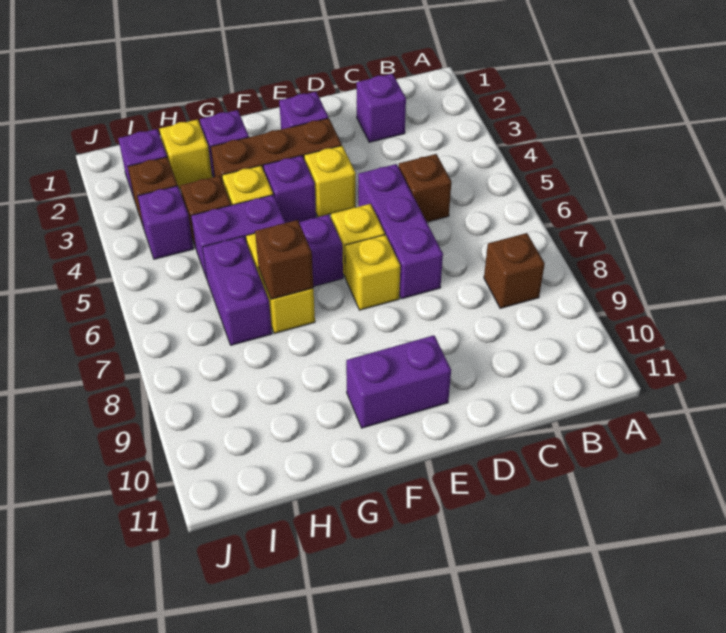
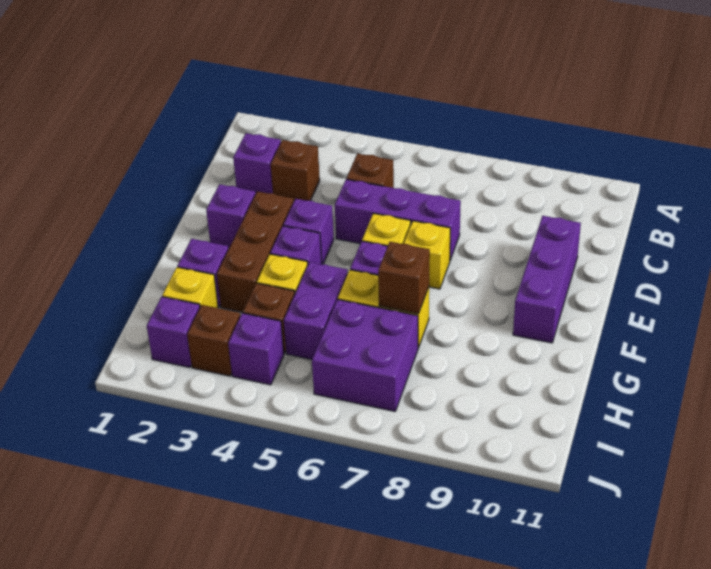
brown brick B8 level 1 -> brown brick C3 level 1
yellow brick E4 level 1 -> purple brick E4 level 1
purple brick E10:F10 level 1 -> purple brick D10:F10 level 1
purple brick H6:H7 level 1 -> purple brick H6:I7 level 1

